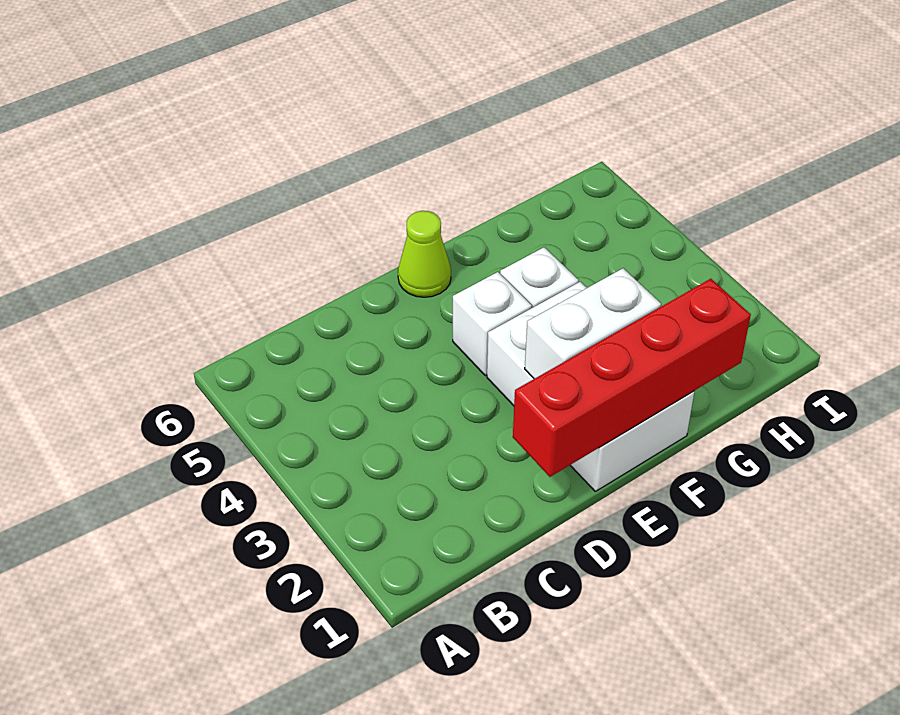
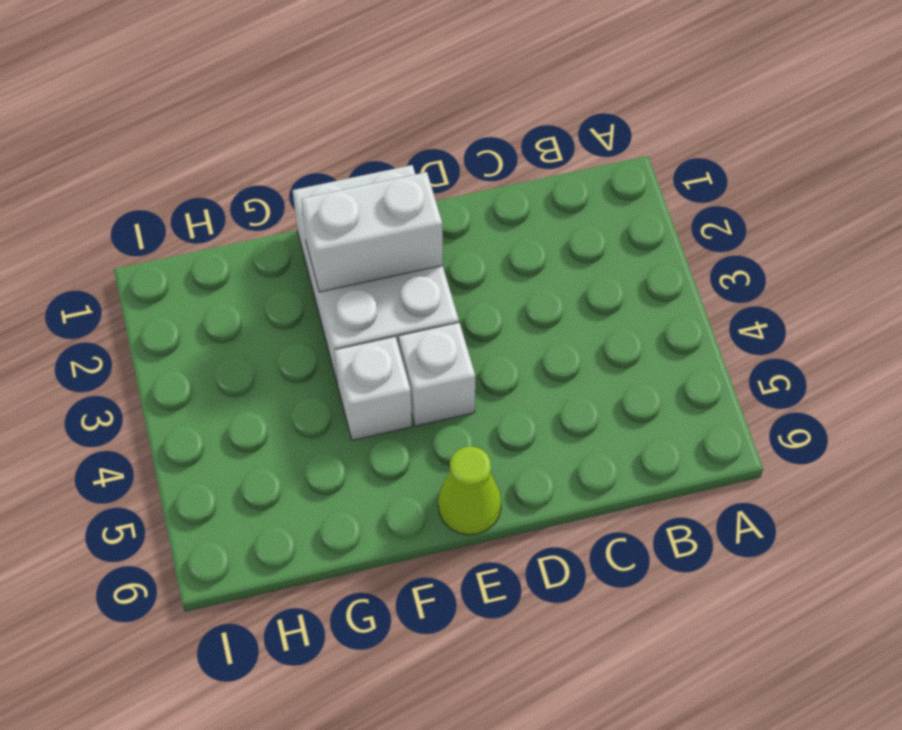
red brick D1:G1 level 2 -> none

